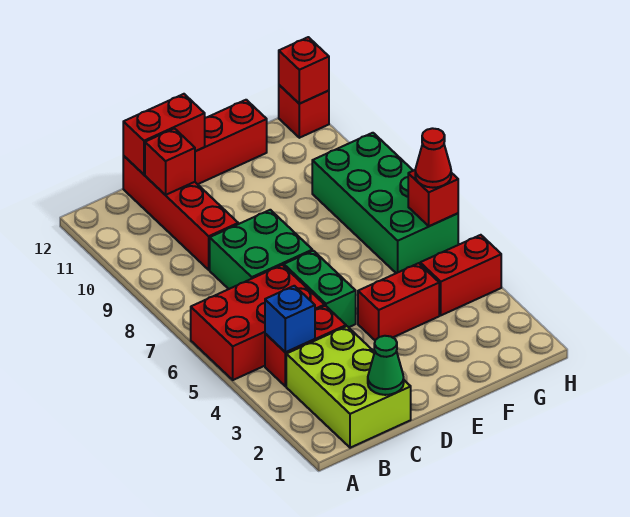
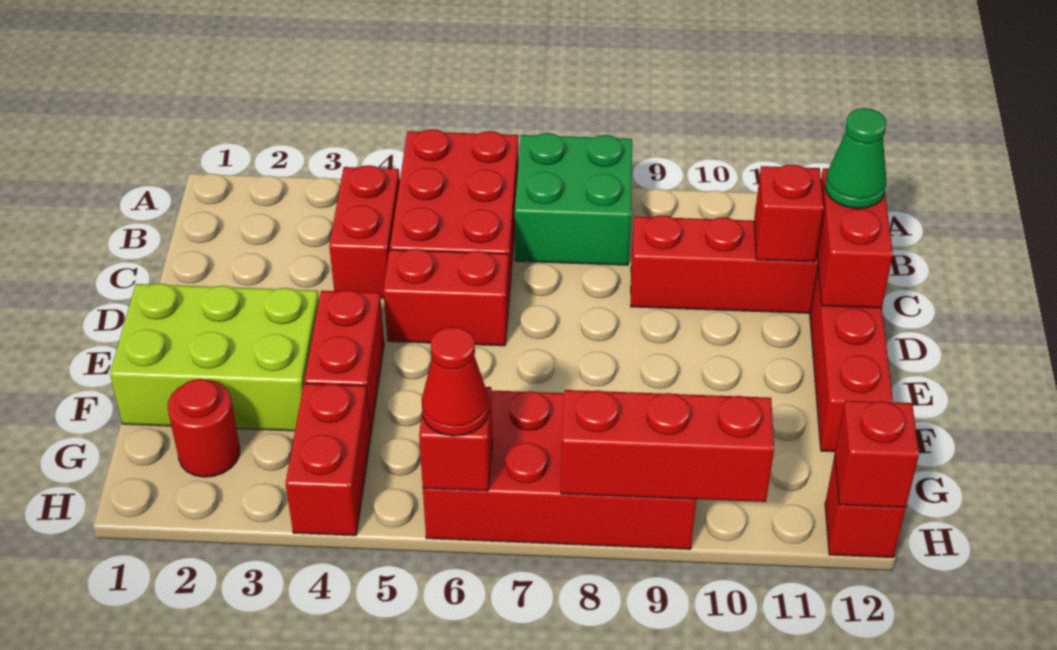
lime brick B1:C3 level 1 -> lime brick E1:F3 level 1
blue brick B4 level 2 -> none
green cone C1 level 2 -> green cone C12 level 3
green brick C7:D8 level 1 -> green brick A7:B8 level 1
green brick D5:D6 level 1 -> red brick D5:D6 level 1
none -> red round brick G2 level 1
green brick G6:H9 level 1 -> red brick G6:H9 level 1
none -> red brick H8:H10 level 2

